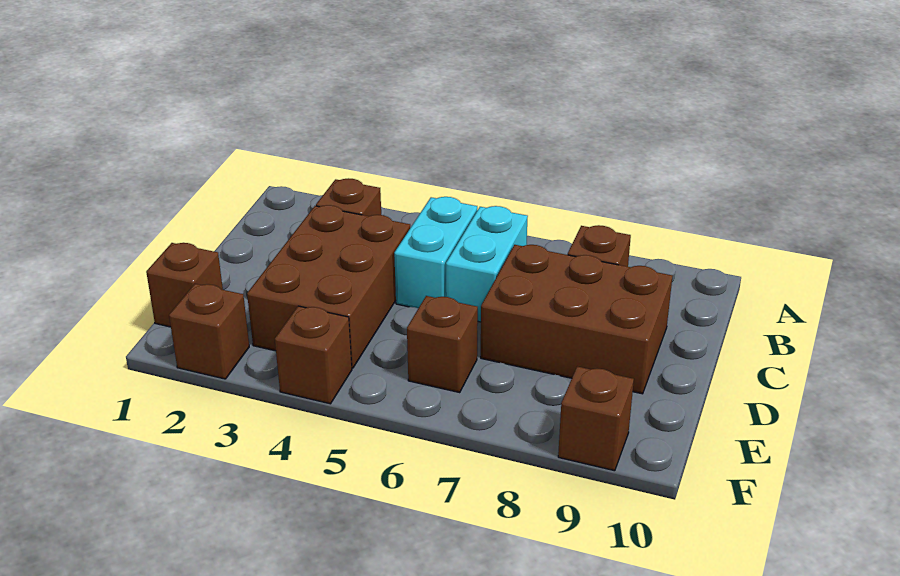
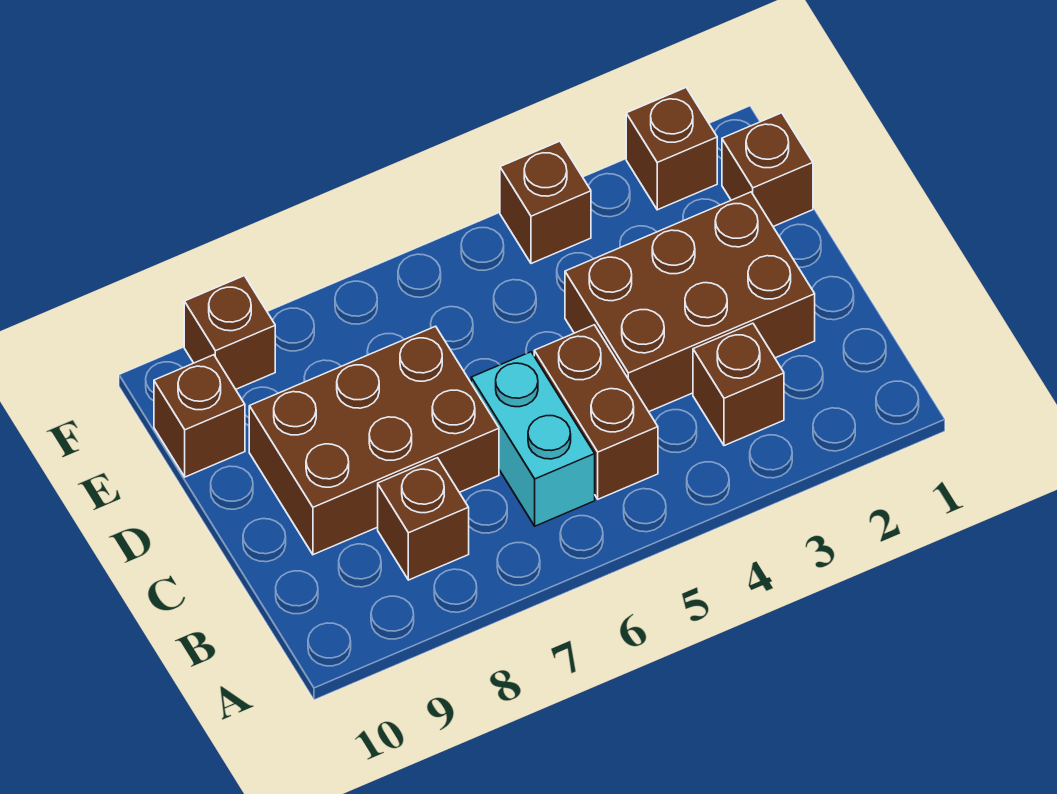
cyan brick B5:C5 level 1 -> brown brick B5:C5 level 1
brown brick C3:E4 level 1 -> brown brick C2:D4 level 1
brown brick E6 level 1 -> brown brick E10 level 1

